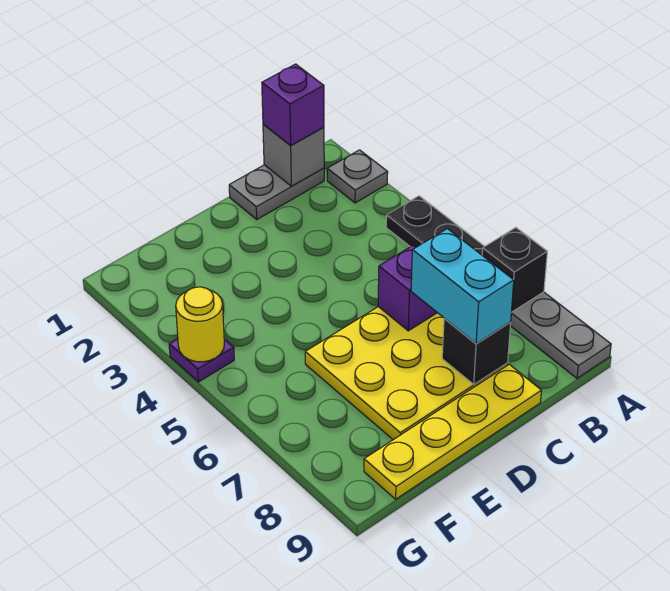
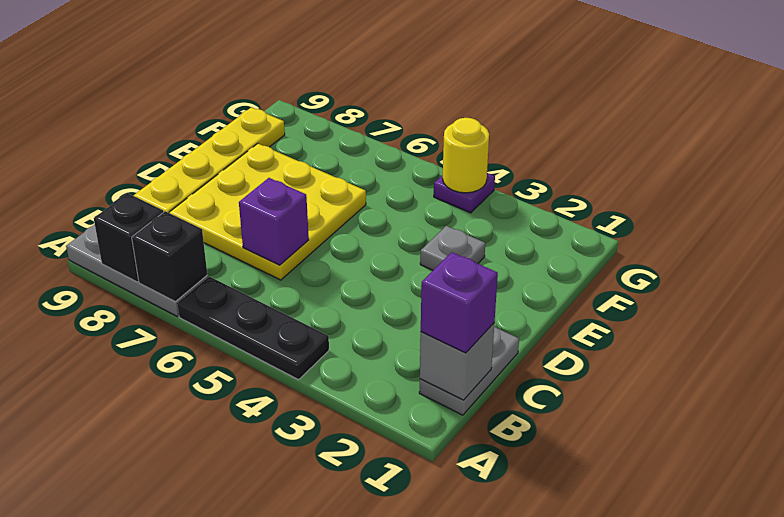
grey plate A2 level 1 -> grey plate E3 level 1
cyan brick C7:C8 level 3 -> none
black brick C8 level 2 -> black brick A8 level 2

